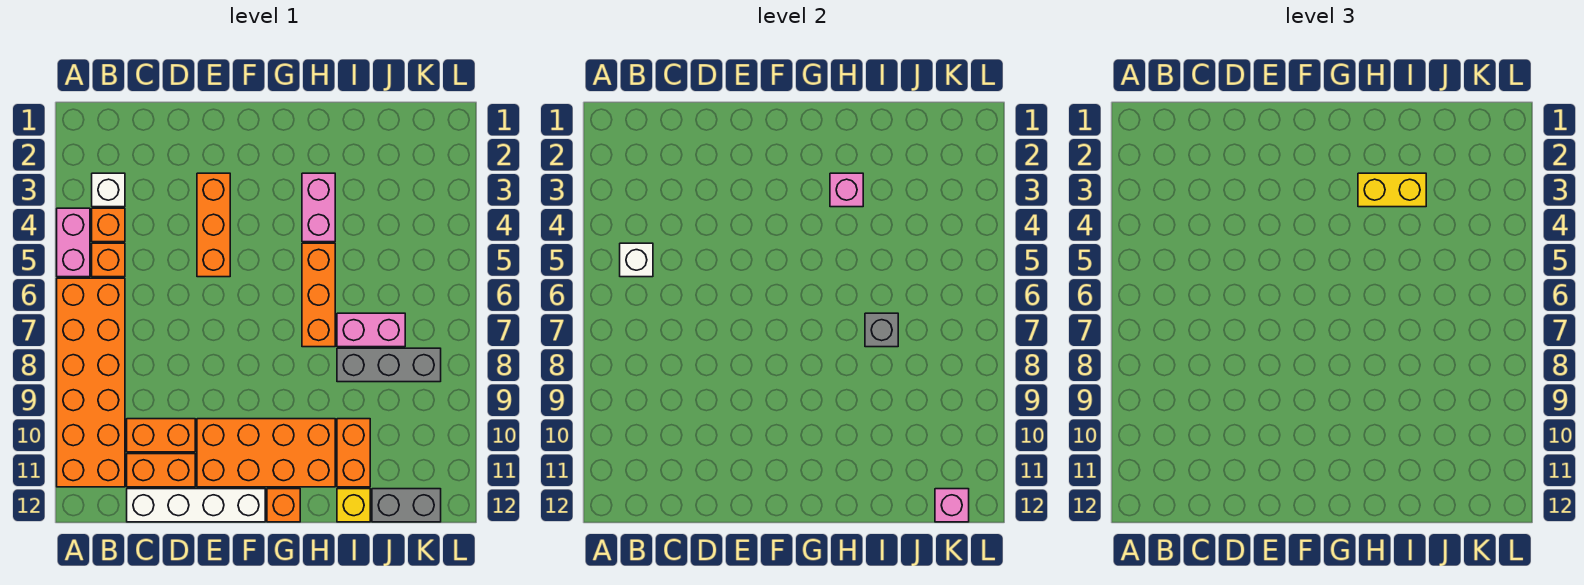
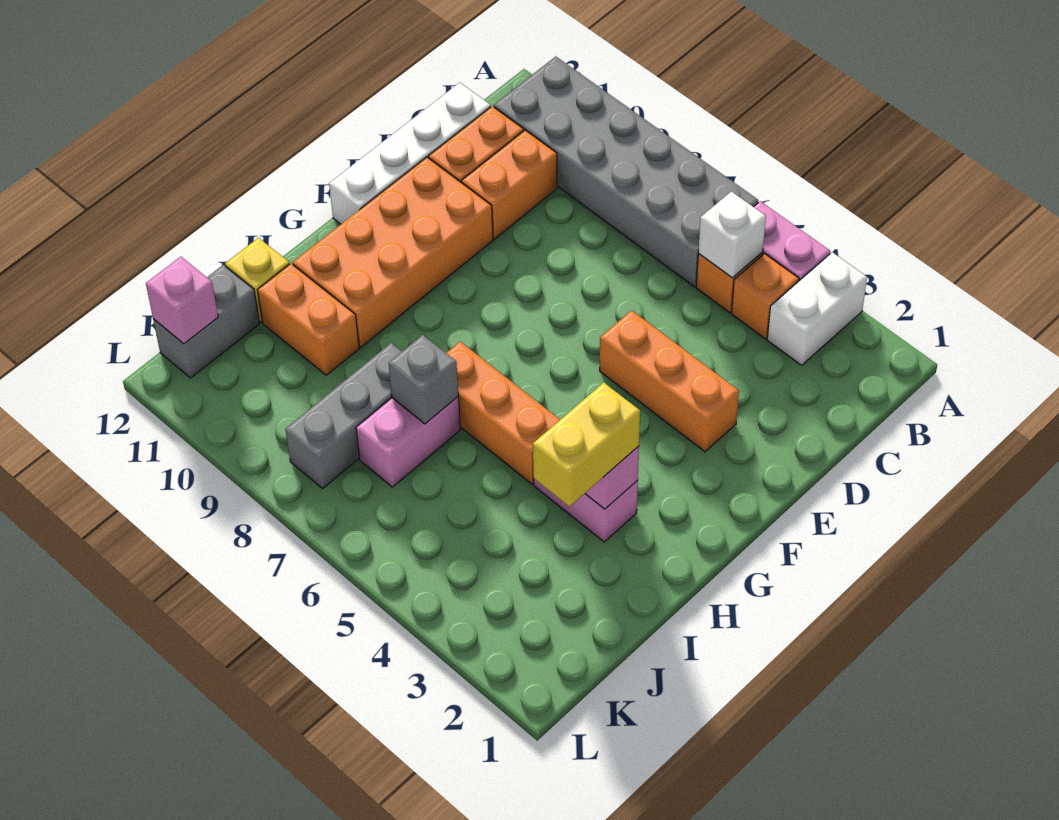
orange brick A6:B11 level 1 -> grey brick A6:B11 level 1
white brick B3 level 1 -> white brick A3:B3 level 1
orange brick G12 level 1 -> none

